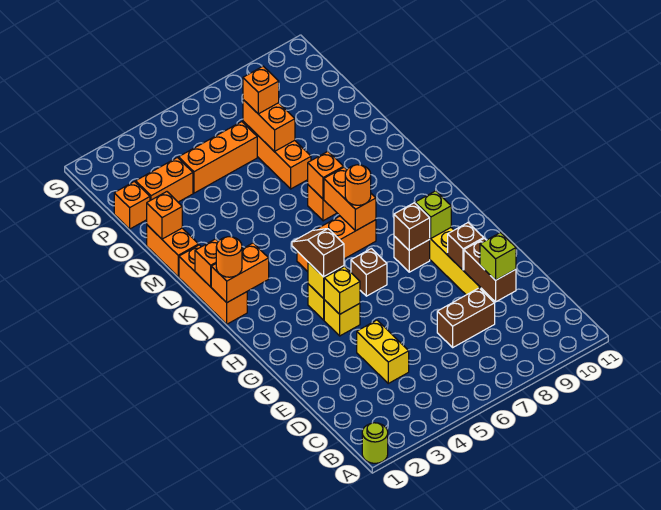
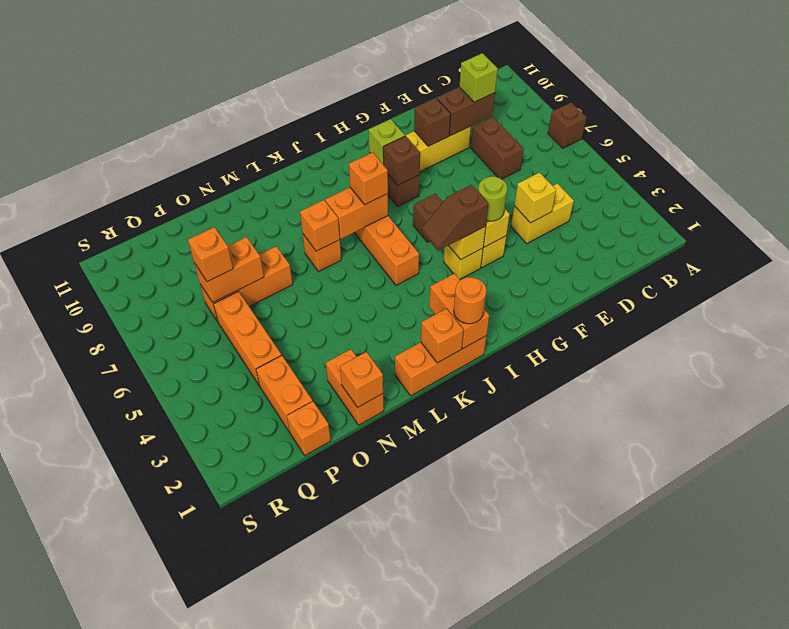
lime round brick A1 level 1 -> lime round brick G4 level 3
none -> brown brick A7 level 1
none -> yellow brick E4 level 2
orange round brick J7 level 3 -> orange brick J7 level 3
orange brick M1:N1 level 1 -> orange brick N1:N2 level 1

